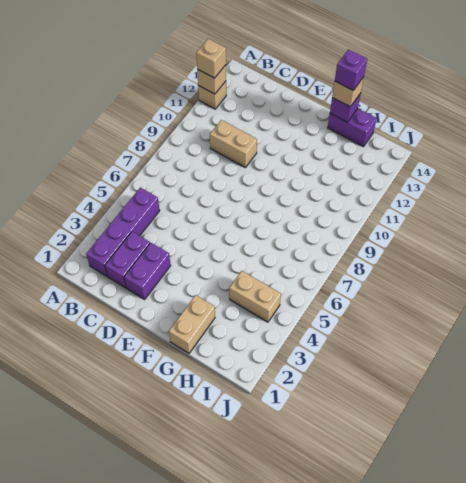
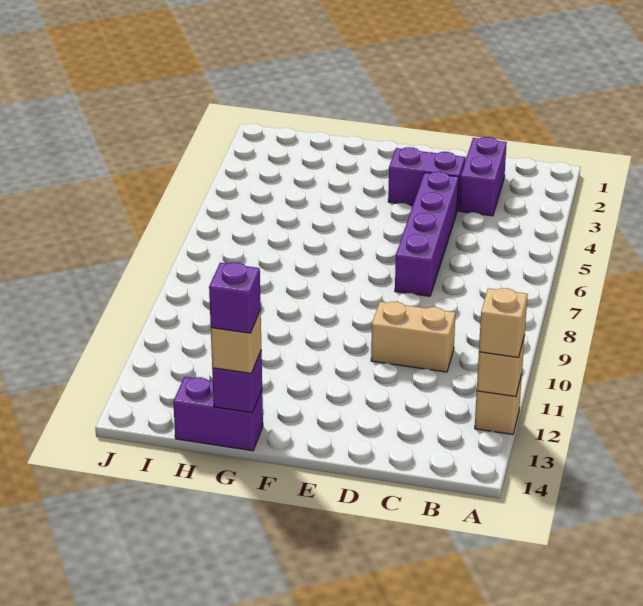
purple brick B2:B5 level 1 -> purple brick D4:D7 level 1
purple brick D2:D3 level 1 -> purple brick D3:E3 level 1
tan brick G1:G2 level 1 -> none
tan brick H4:I4 level 1 -> none

